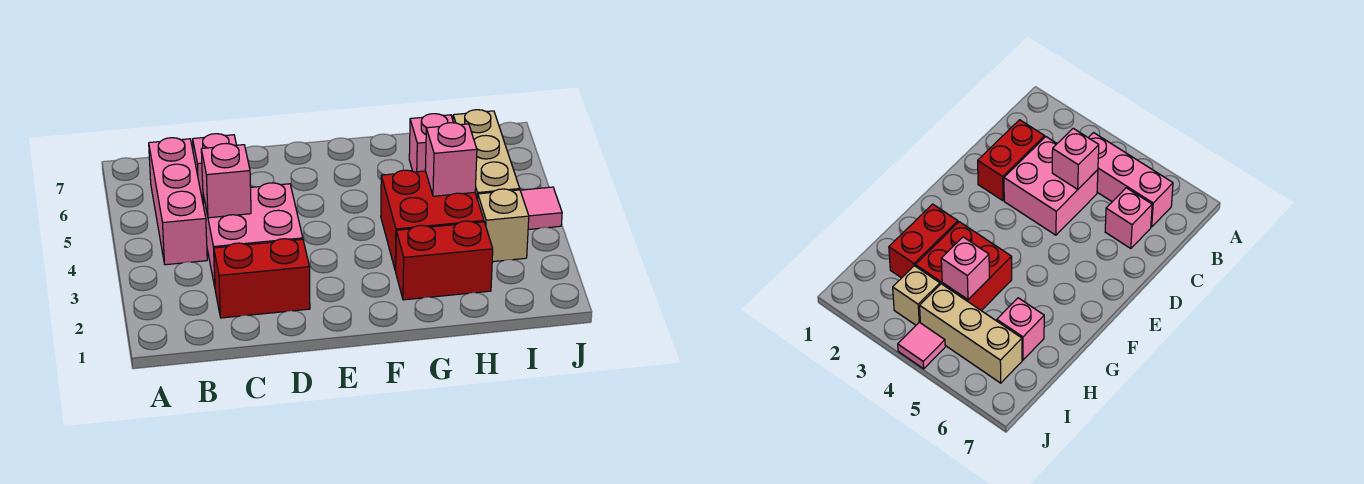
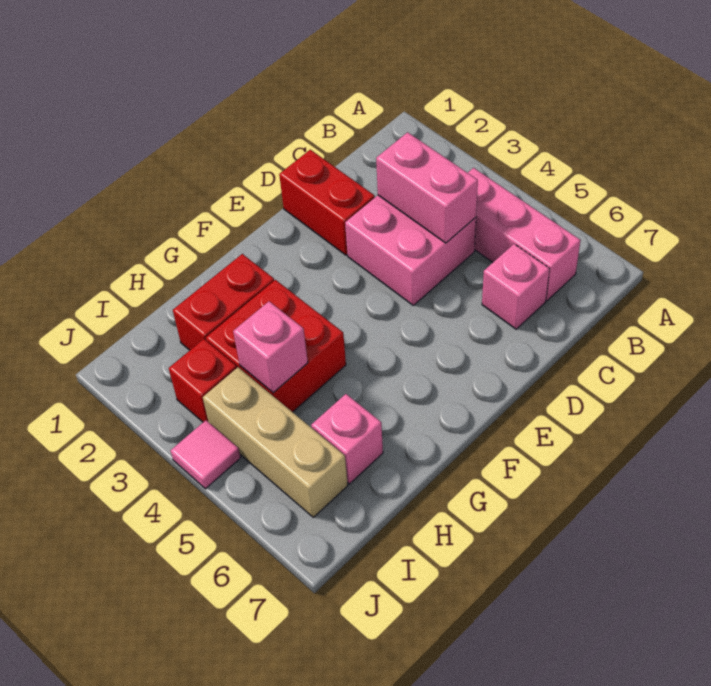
red brick C2:D2 level 1 -> red brick D1:D2 level 1
pink brick C4 level 2 -> pink brick C3:C4 level 2
tan brick I3 level 1 -> red brick I3 level 1

